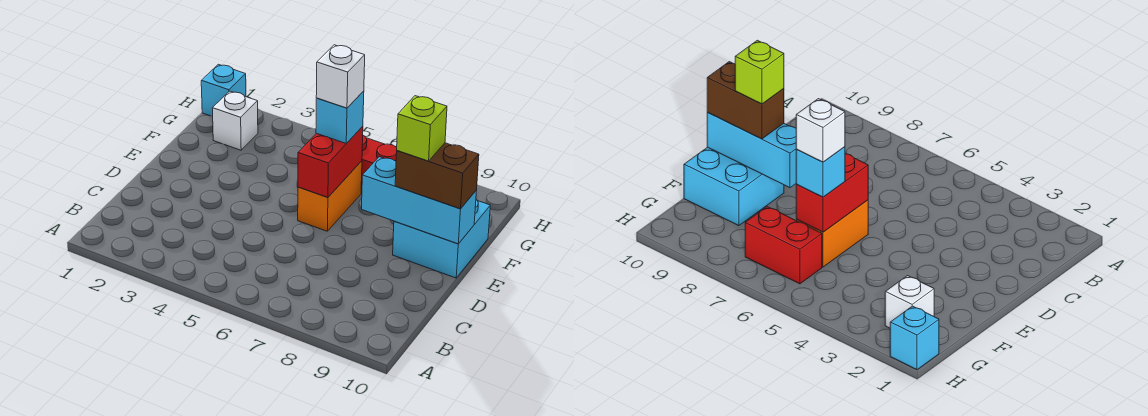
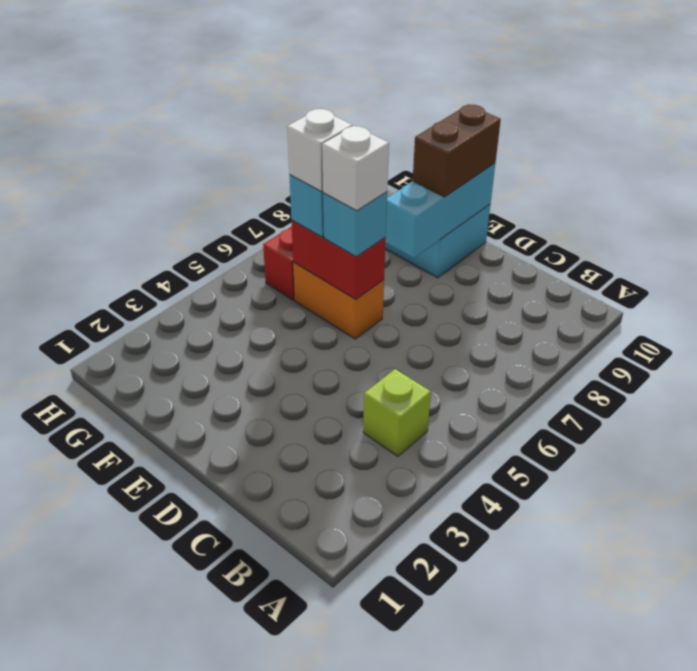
lime brick E9 level 4 -> lime brick B4 level 1
white brick G2 level 1 -> white brick E6 level 4
cyan brick H1 level 1 -> cyan brick E6 level 3

